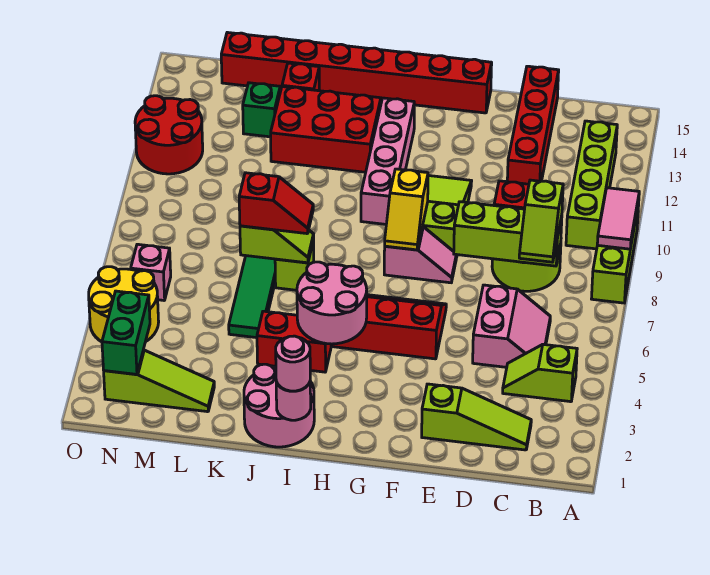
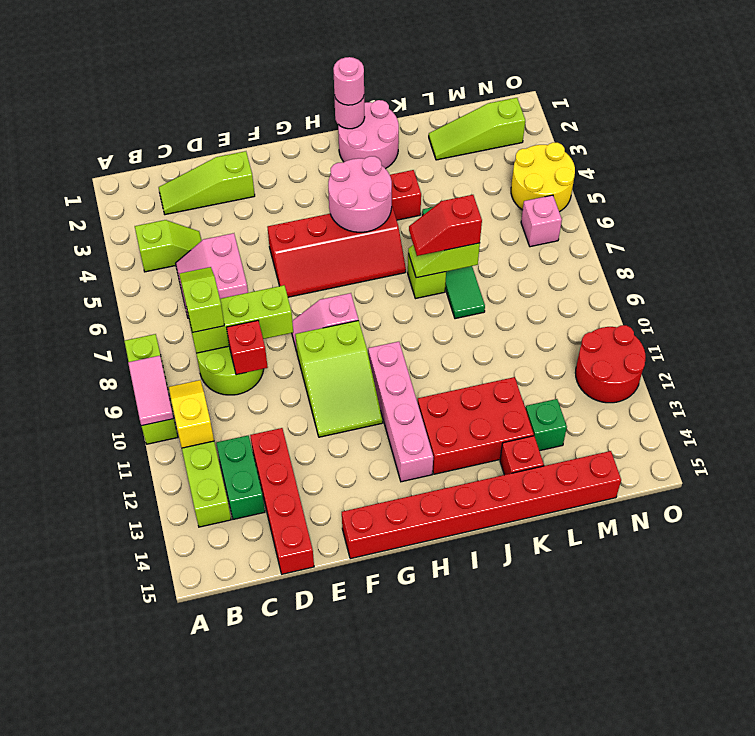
yellow slope G8:G9 level 2 top 9 -> yellow slope B10:B11 level 2 top 11
green brick N2:N3 level 2 -> green brick C12:C13 level 1

